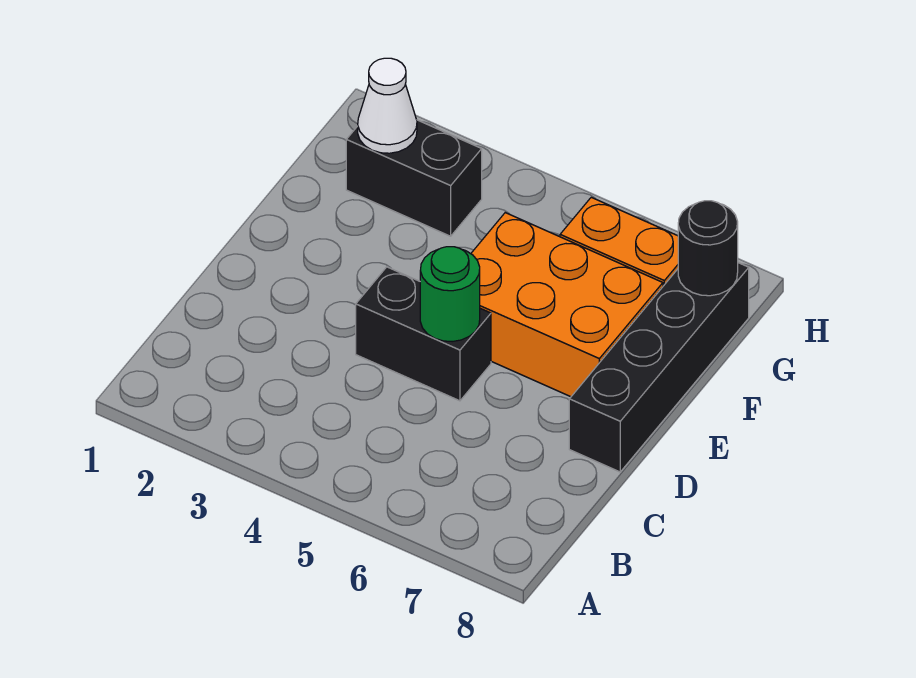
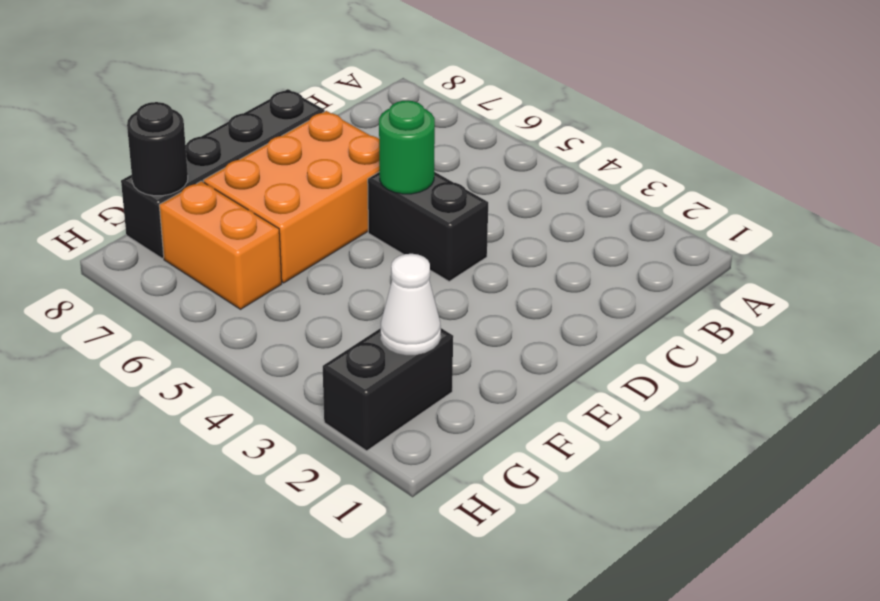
orange brick E5:F7 level 1 -> orange brick D6:F7 level 1
black brick G2:G3 level 1 -> black brick G2:H2 level 1

